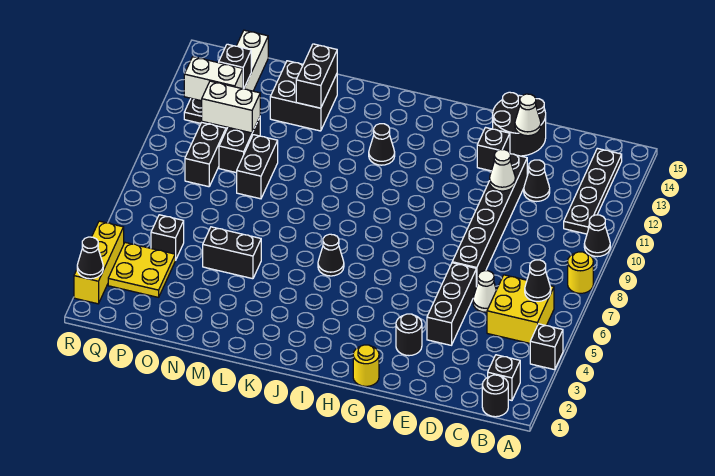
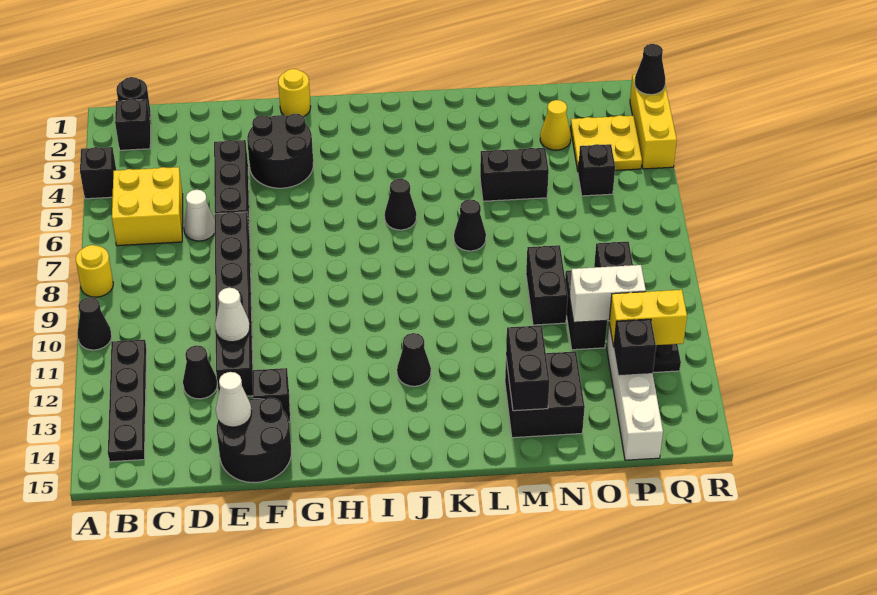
black cone B6 level 2 -> black cone L7 level 1
black round brick F3 level 1 -> black round brick F3:G4 level 1
none -> yellow cone O3 level 1
white brick P12:Q12 level 2 -> yellow brick P12:Q12 level 2

